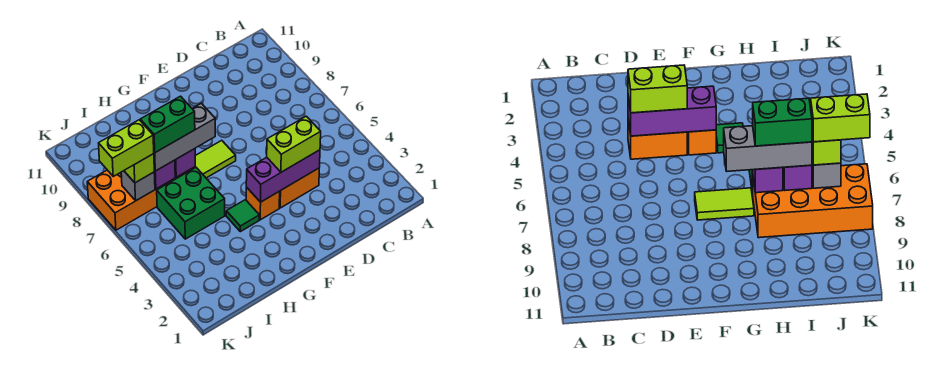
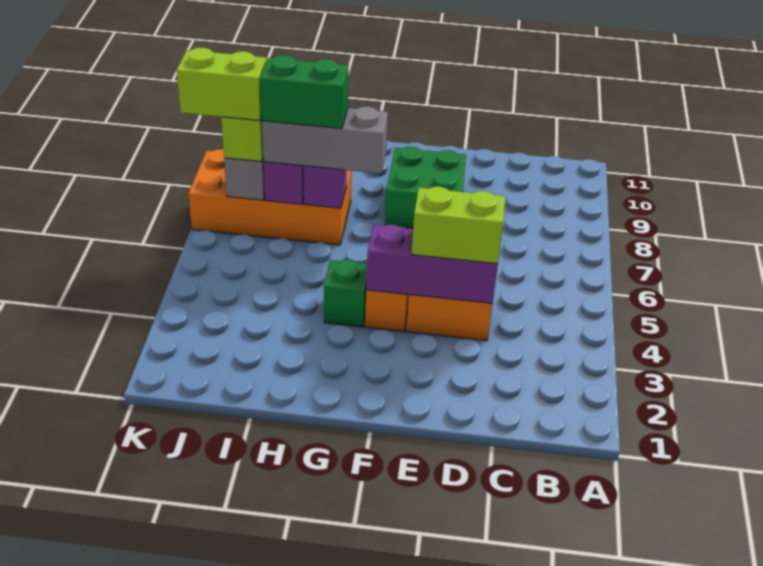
lime tile F7:G7 level 1 -> none
green tile G4 level 1 -> green brick G4 level 1
green brick H5:I6 level 1 -> green brick E8:F9 level 1

